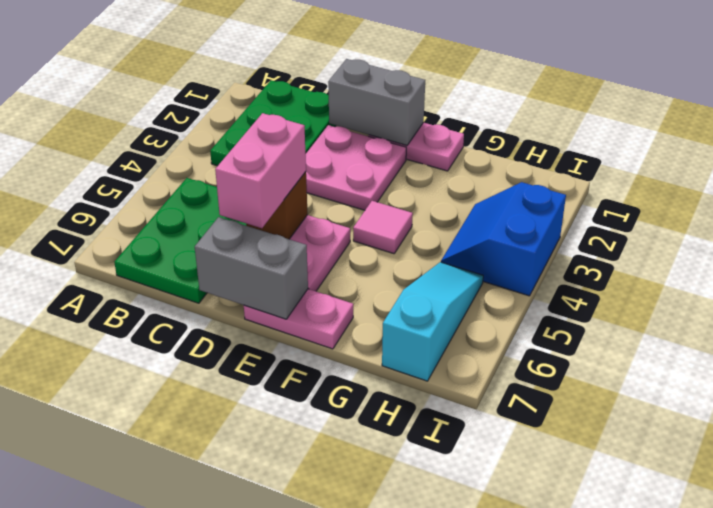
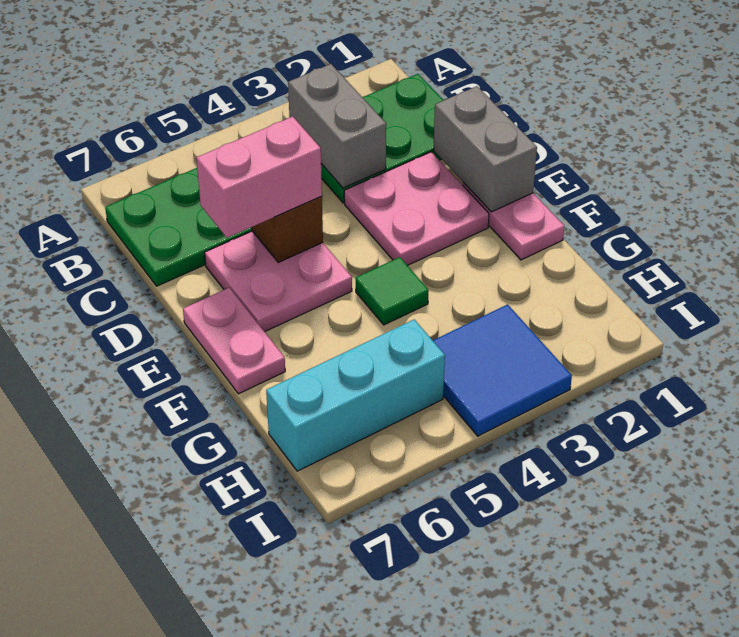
grey brick D7:E7 level 2 -> grey brick B3:C3 level 2
pink tile F4 level 1 -> green tile F4 level 1
blue slope H3:I4 level 1 top I -> blue tile H3:I4 level 1
cyan slope H5:H7 level 1 top 7 -> cyan brick H5:H7 level 1

